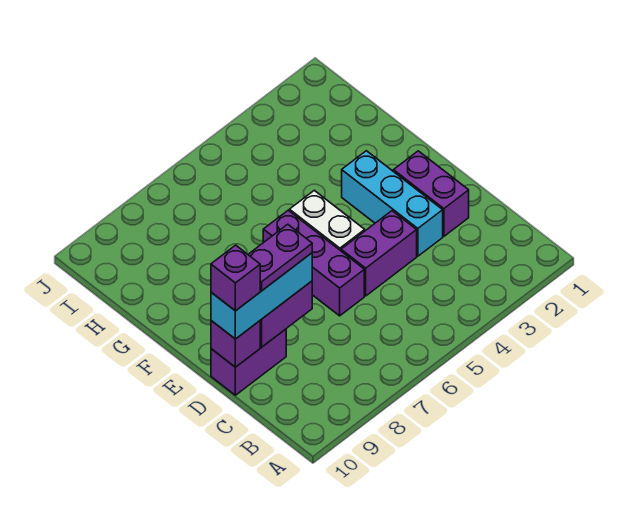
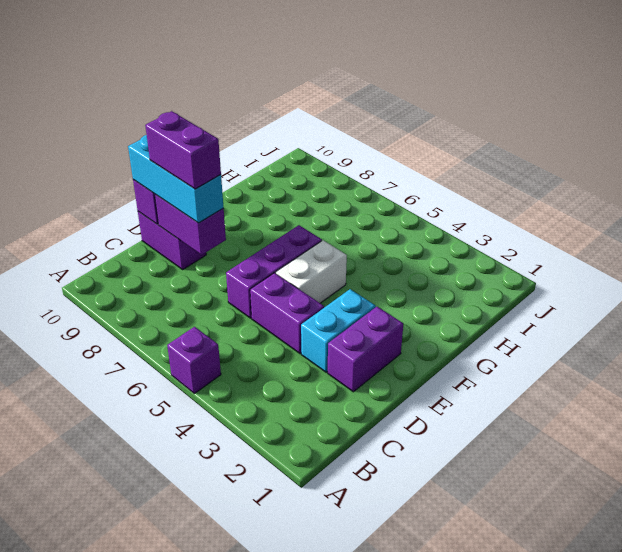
cyan brick D3:F3 level 1 -> cyan brick D3:E3 level 1
purple plate D8:D9 level 4 -> purple brick D8:D9 level 4
purple brick D10 level 4 -> purple brick A5 level 1

